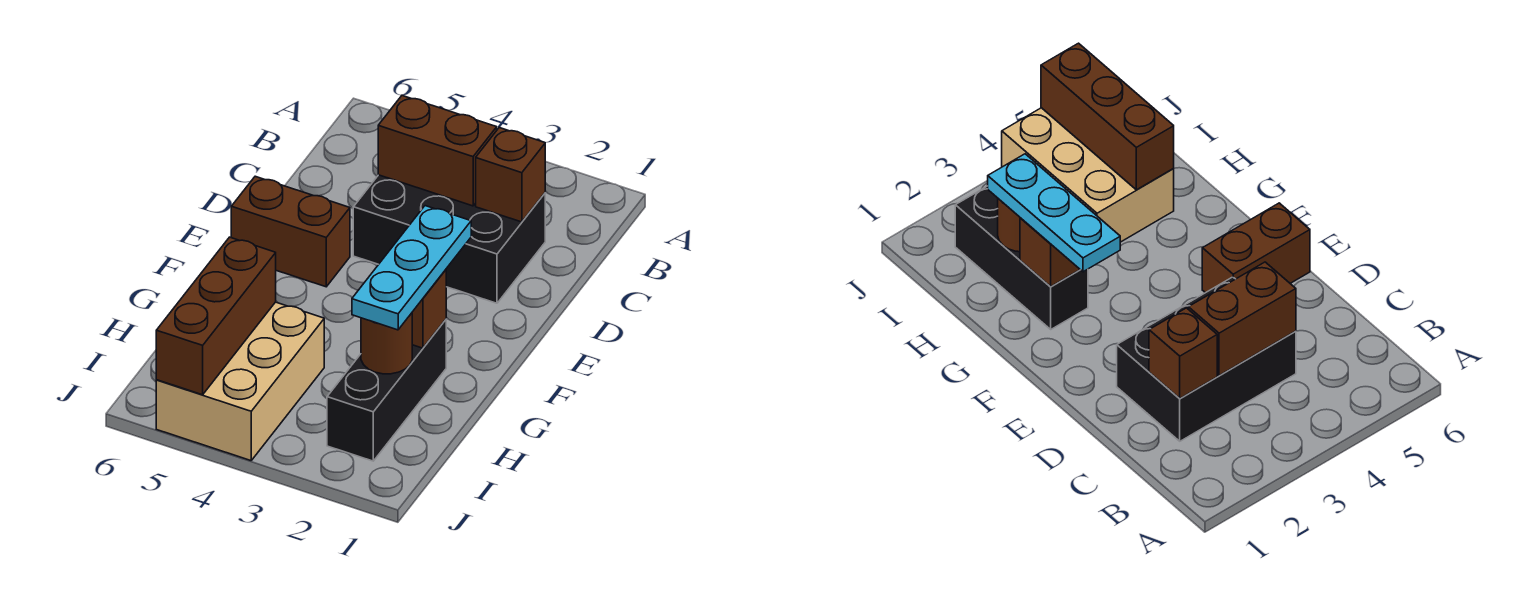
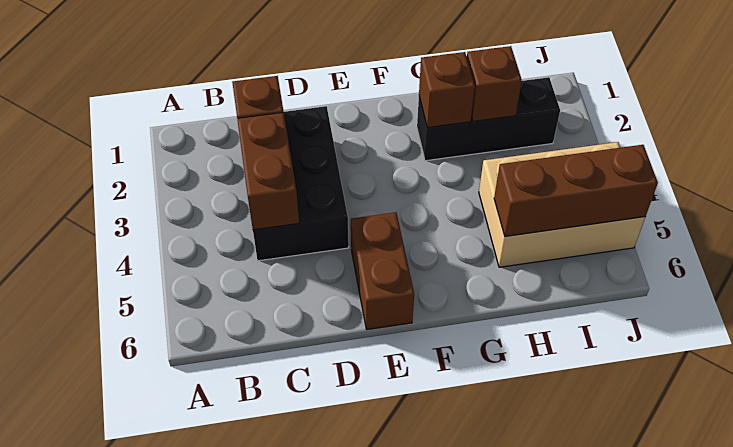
cyan plate F2:H2 level 3 -> none
brown round brick H2 level 2 -> brown brick H2 level 2

